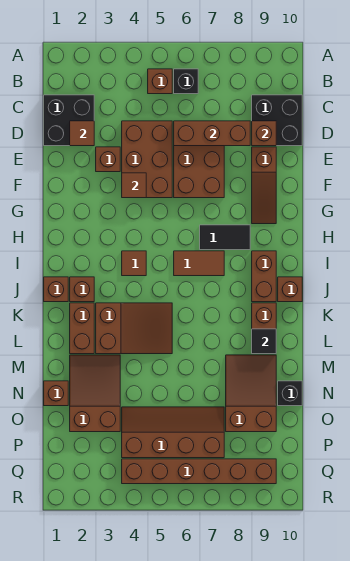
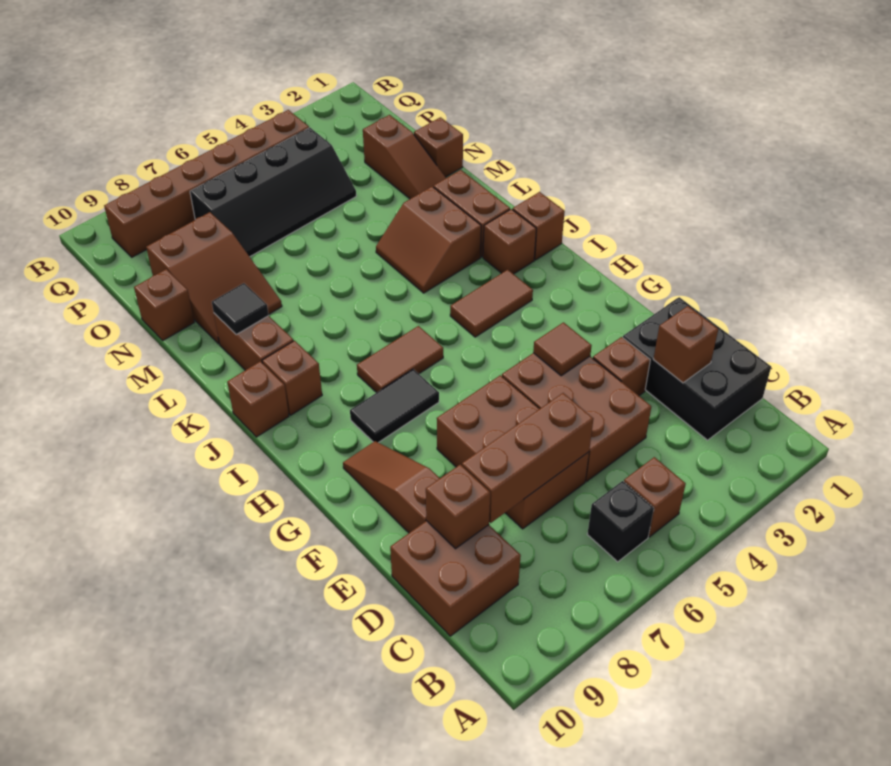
black brick C1:D2 level 1 -> black brick C1:E2 level 1
black brick C9:D10 level 1 -> brown brick C9:D10 level 1
brown tile D2 level 2 -> brown brick D2 level 2
brown tile I4 level 1 -> brown tile I3:I4 level 1
brown brick I9:J9 level 1 -> brown brick J9 level 1
brown slope K3:L5 level 1 top 3 -> brown slope K3:L4 level 1 top 3
brown slope M2:O3 level 1 top O -> brown slope M2:O2 level 1 top O
black brick N10 level 1 -> brown brick N10 level 1
brown slope O4:P7 level 1 top P -> black slope O4:P7 level 1 top P

